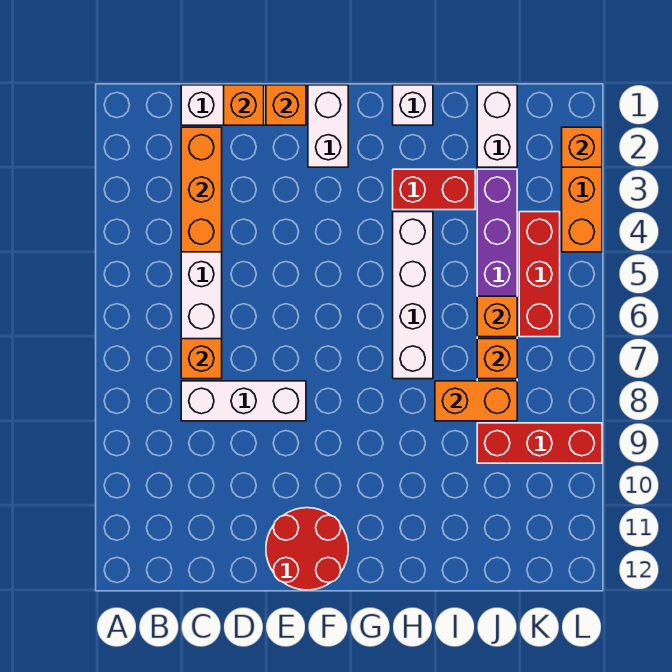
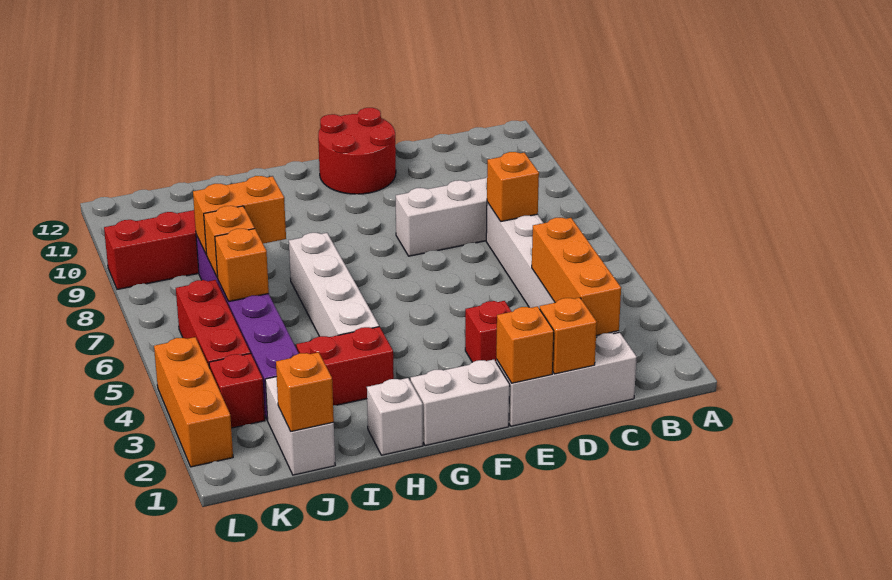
none -> red brick E3 level 1
white brick F1:F2 level 1 -> white brick F1:G1 level 1
none -> red brick K3 level 1
orange brick L2 level 2 -> orange brick J1 level 2

